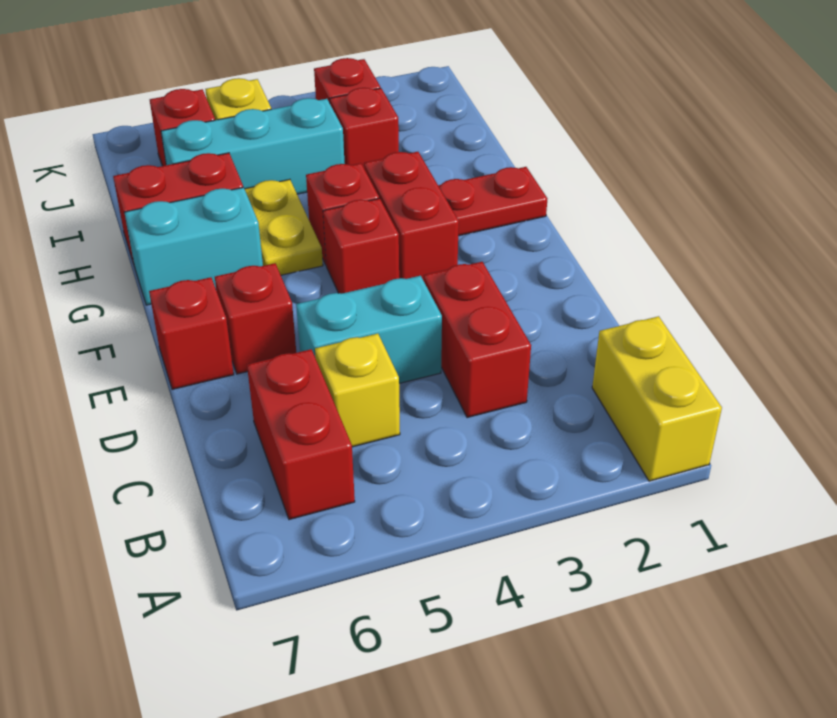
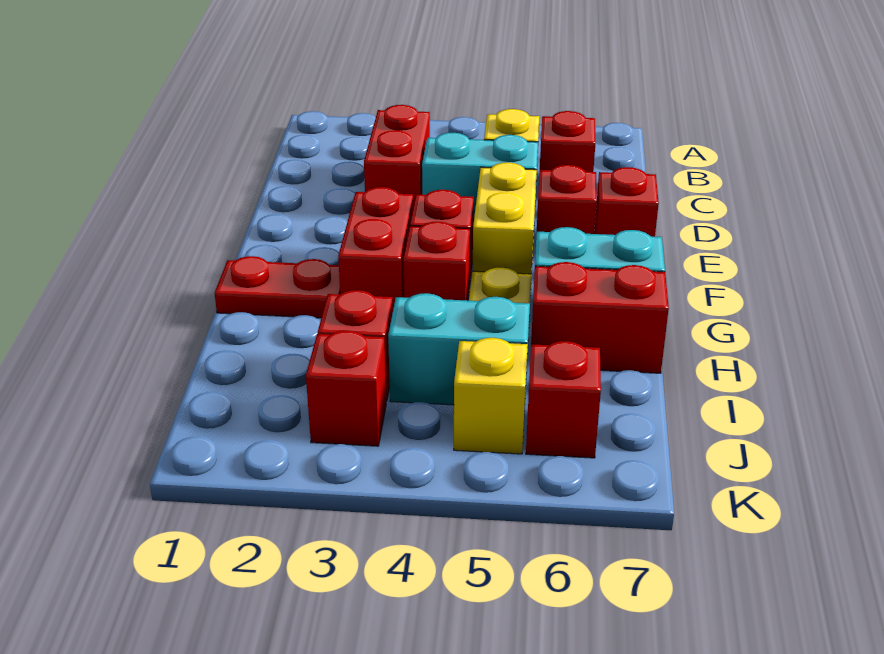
yellow brick A1:B1 level 1 -> yellow brick E5:F5 level 1
red brick B6:C6 level 1 -> red brick C6 level 1
cyan brick I4:I6 level 1 -> cyan brick I4:I5 level 1

